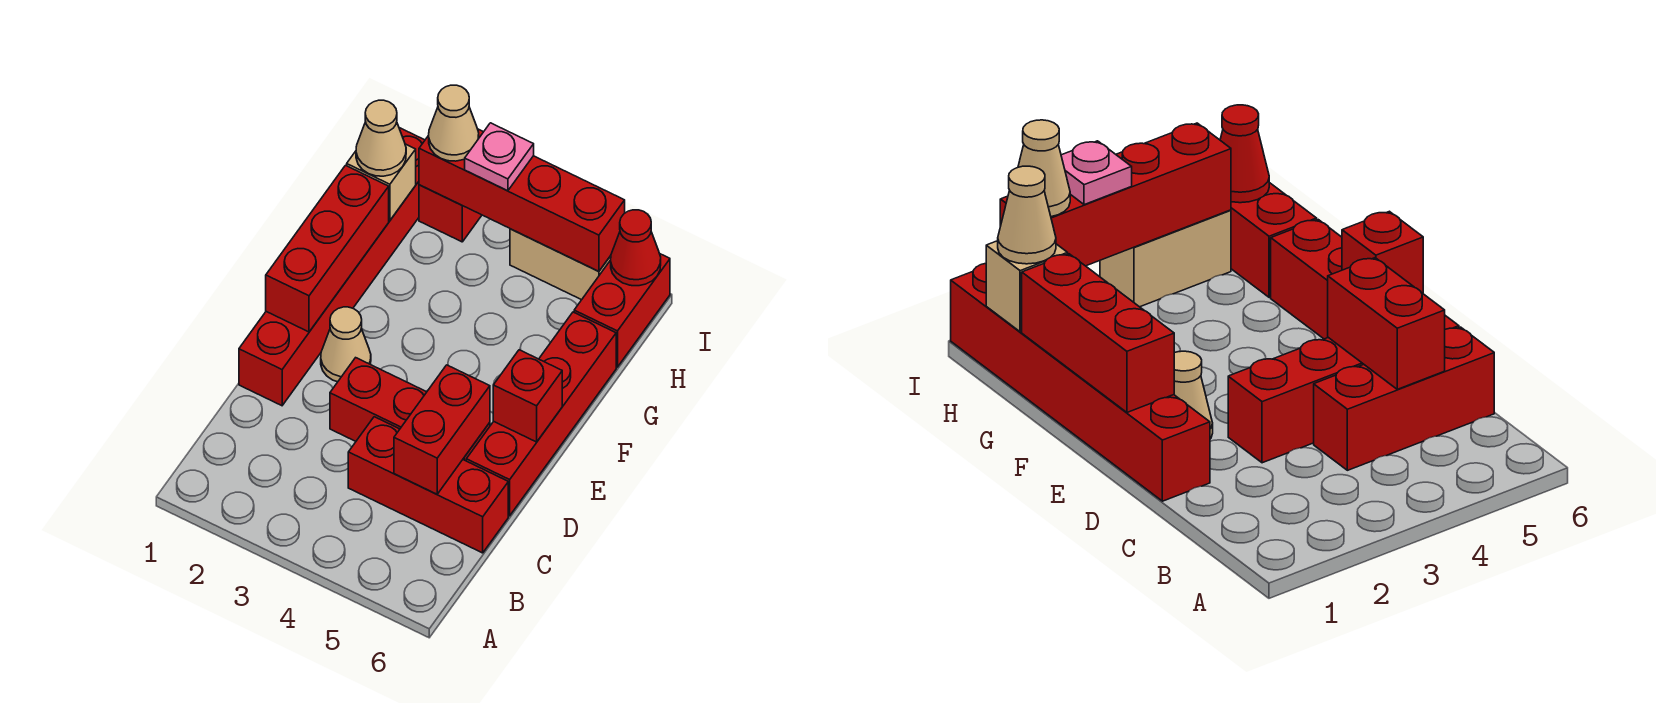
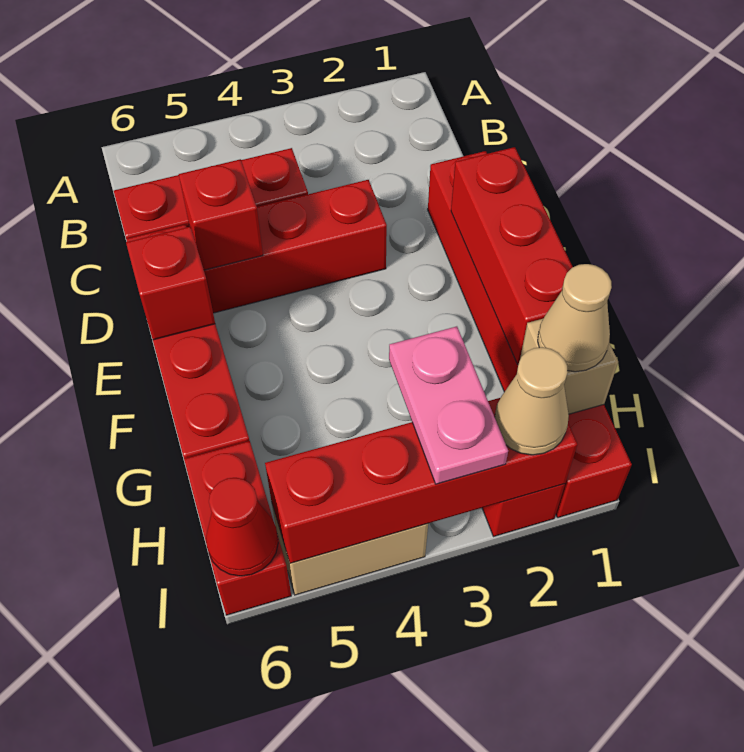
red brick C5:D5 level 2 -> red brick D5 level 2
tan cone E2 level 1 -> none
pink plate I3 level 3 -> pink plate H3:I3 level 3

